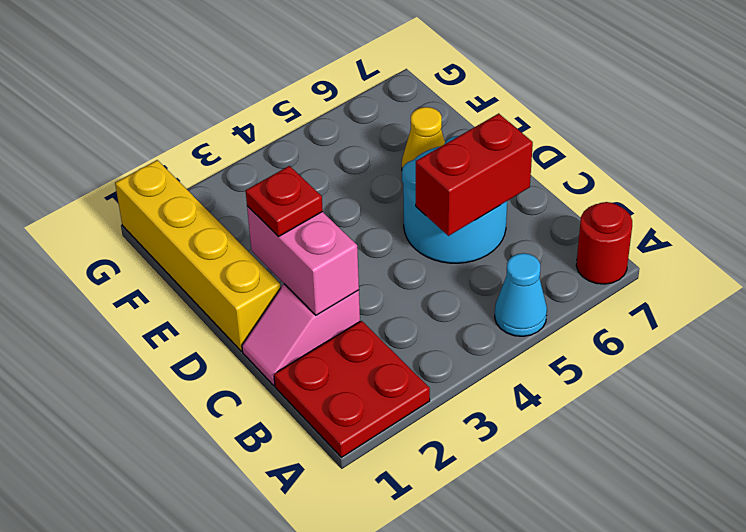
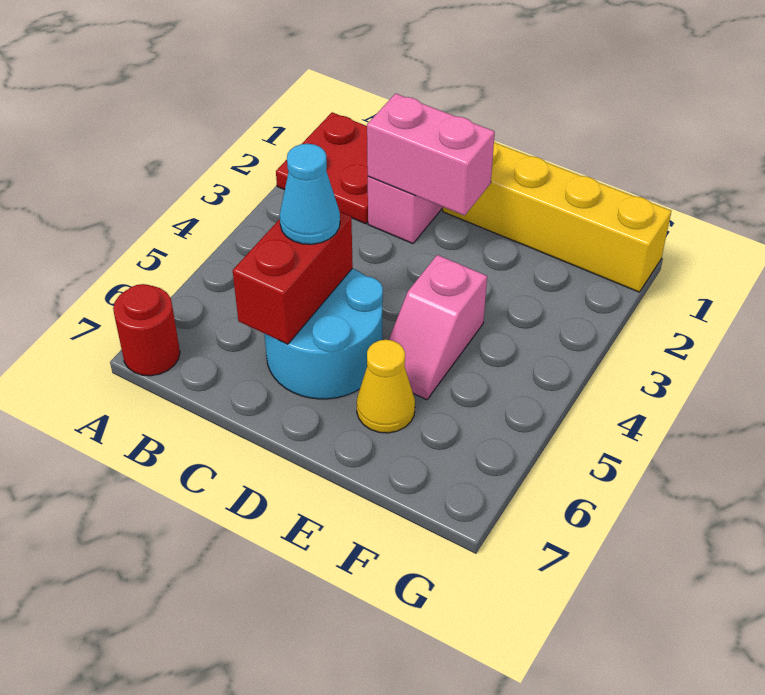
cyan cone A5 level 1 -> cyan cone C5 level 3
red plate D2 level 3 -> none
none -> pink slope E4:E5 level 1 top 4

